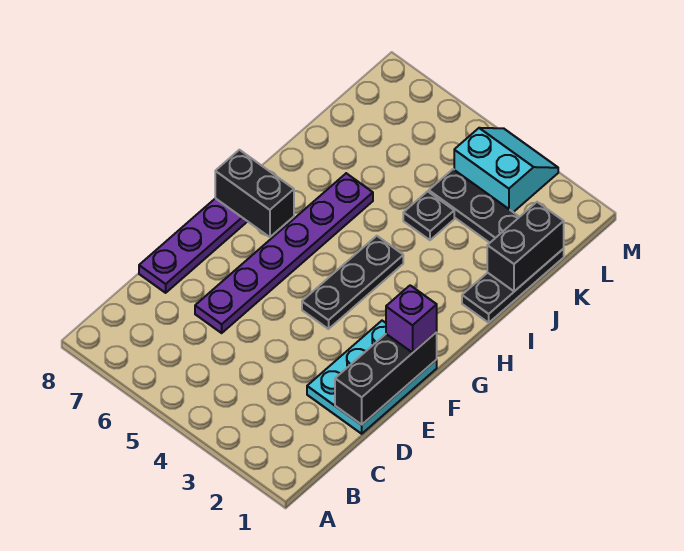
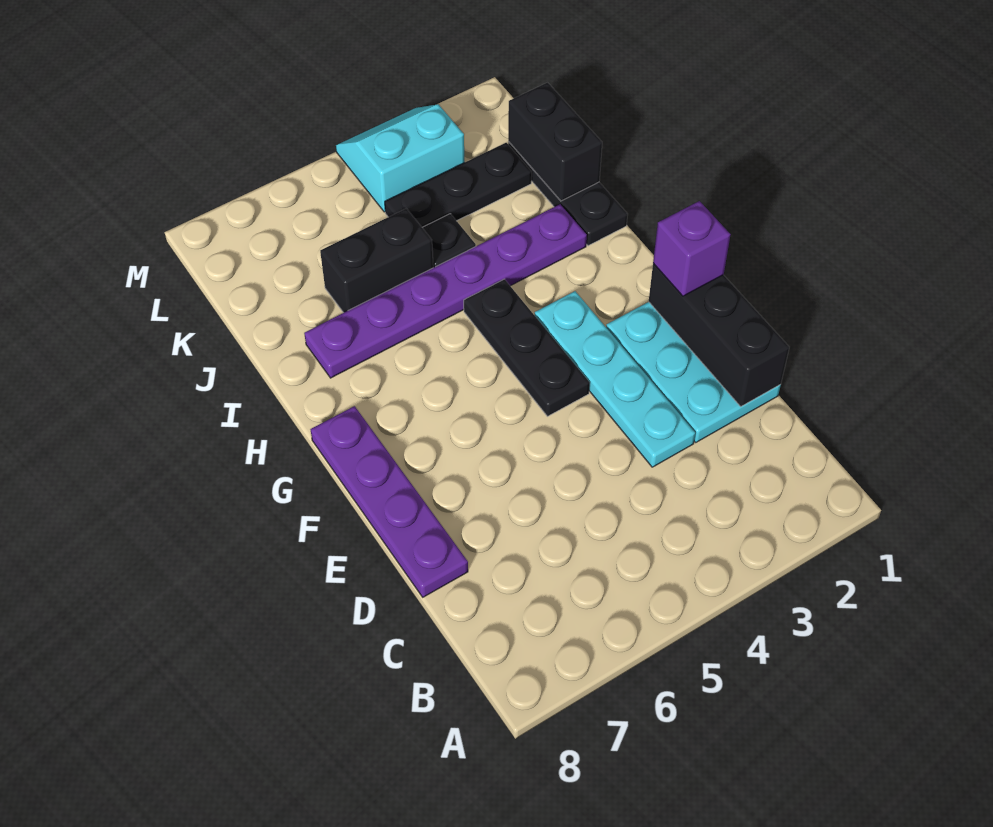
none -> cyan plate D3:G3 level 1
purple plate D6:I6 level 1 -> purple plate I2:I7 level 1
black brick G7:G8 level 2 -> black brick J5:J6 level 1

